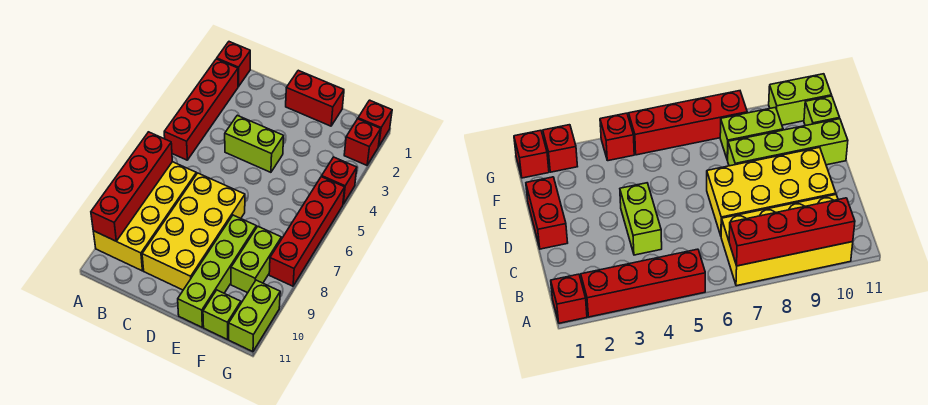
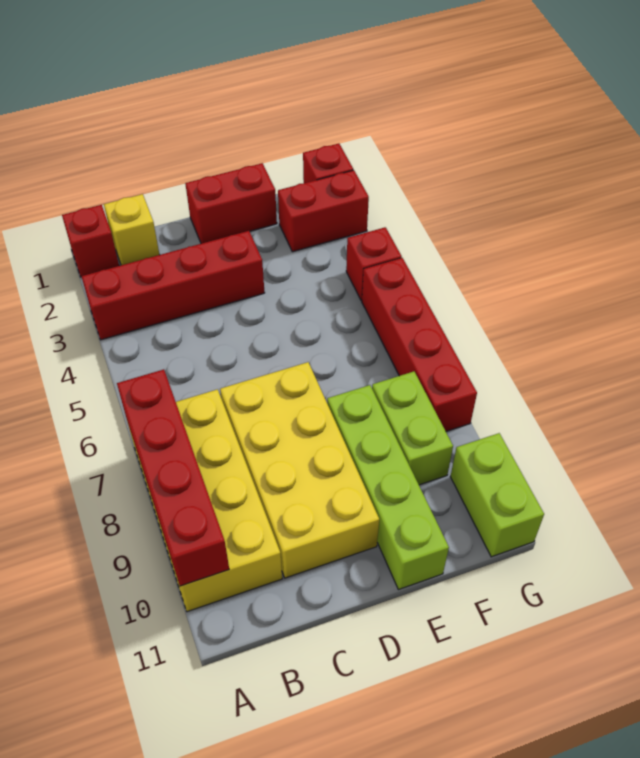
red brick A2:A5 level 1 -> red brick A3:D3 level 1
none -> yellow brick B1 level 1
lime brick C4:D4 level 1 -> none
lime brick F11 level 1 -> none
red brick G2 level 1 -> red brick F2:G2 level 1

